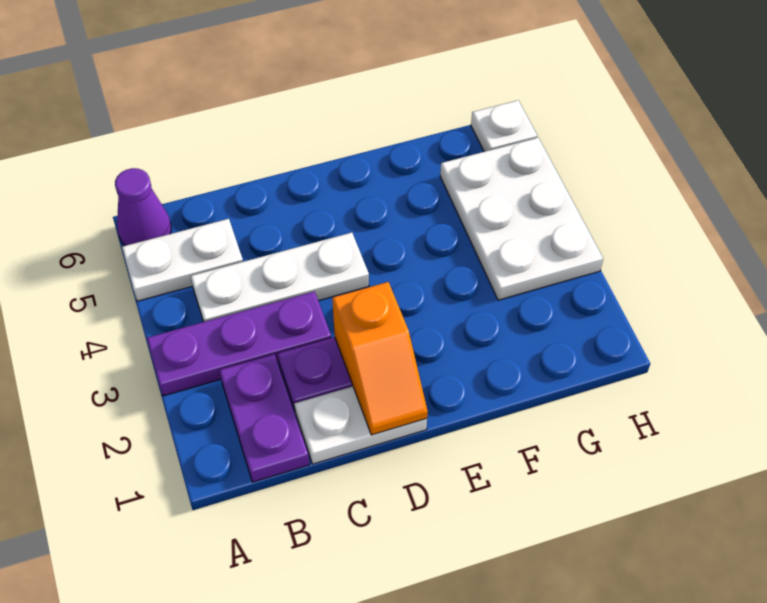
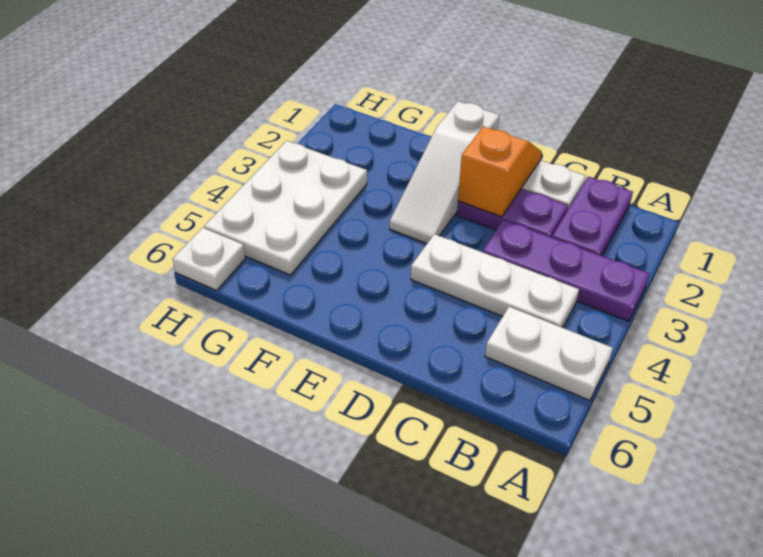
purple cone A6 level 1 -> none
none -> white slope E1:E3 level 1 top 1

